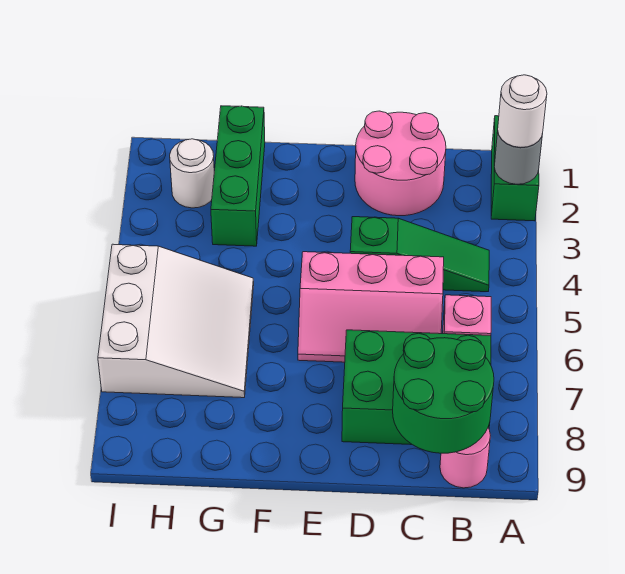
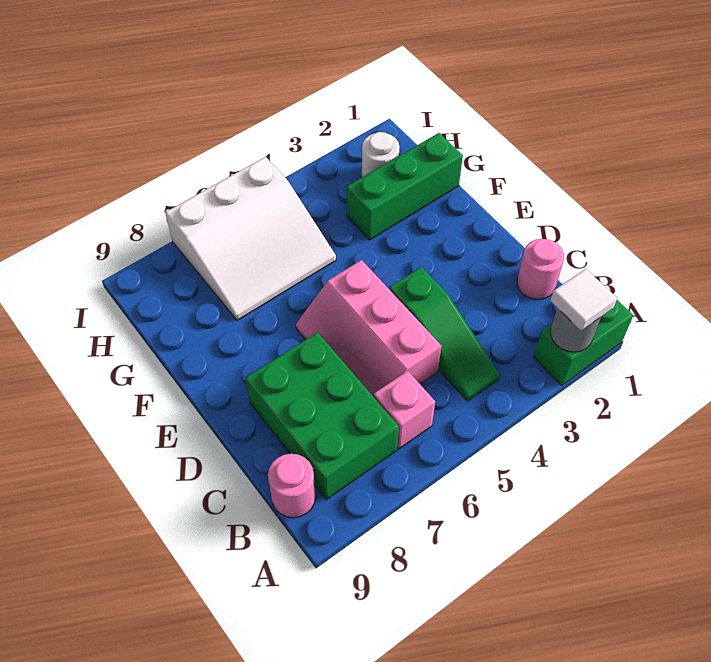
white round brick A2 level 3 -> white tile A2 level 3
green round brick B8:C9 level 2 -> none
pink round brick C1:D2 level 1 -> pink round brick C1 level 1

